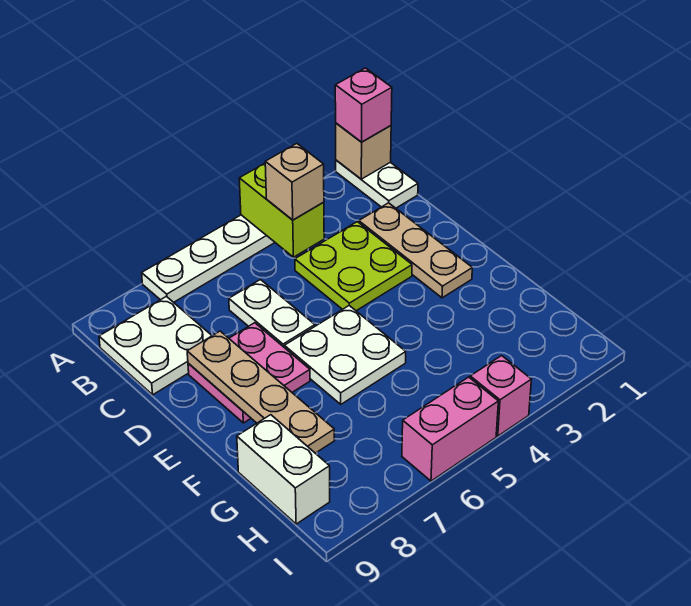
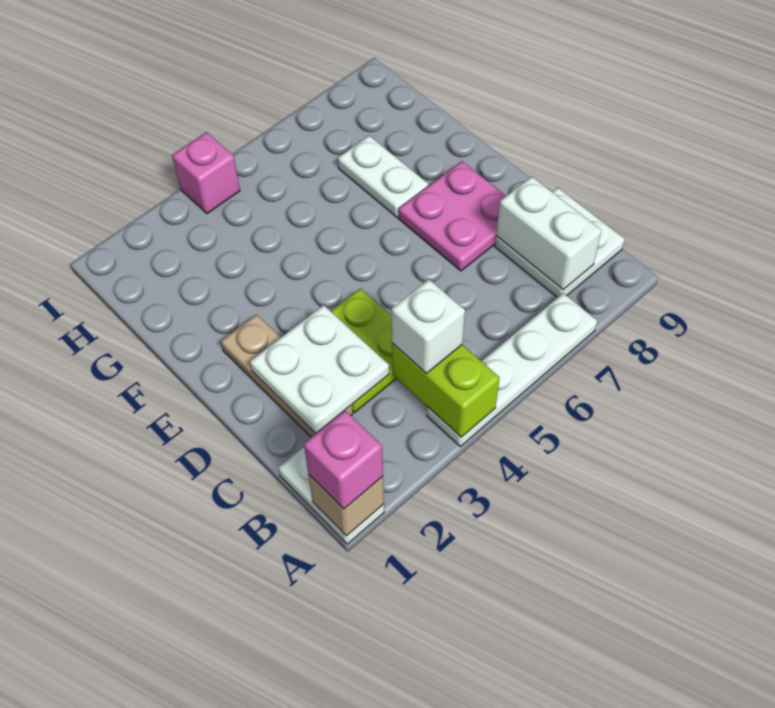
tan brick B4 level 3 -> white brick B4 level 3
white plate C6:D6 level 1 -> white plate F7:G7 level 1
tan plate D8:G8 level 2 -> none
white plate E5:F6 level 1 -> white plate C2:D3 level 2
white brick G9:H9 level 1 -> white brick B8:C8 level 2
pink brick I5:I6 level 1 -> none

